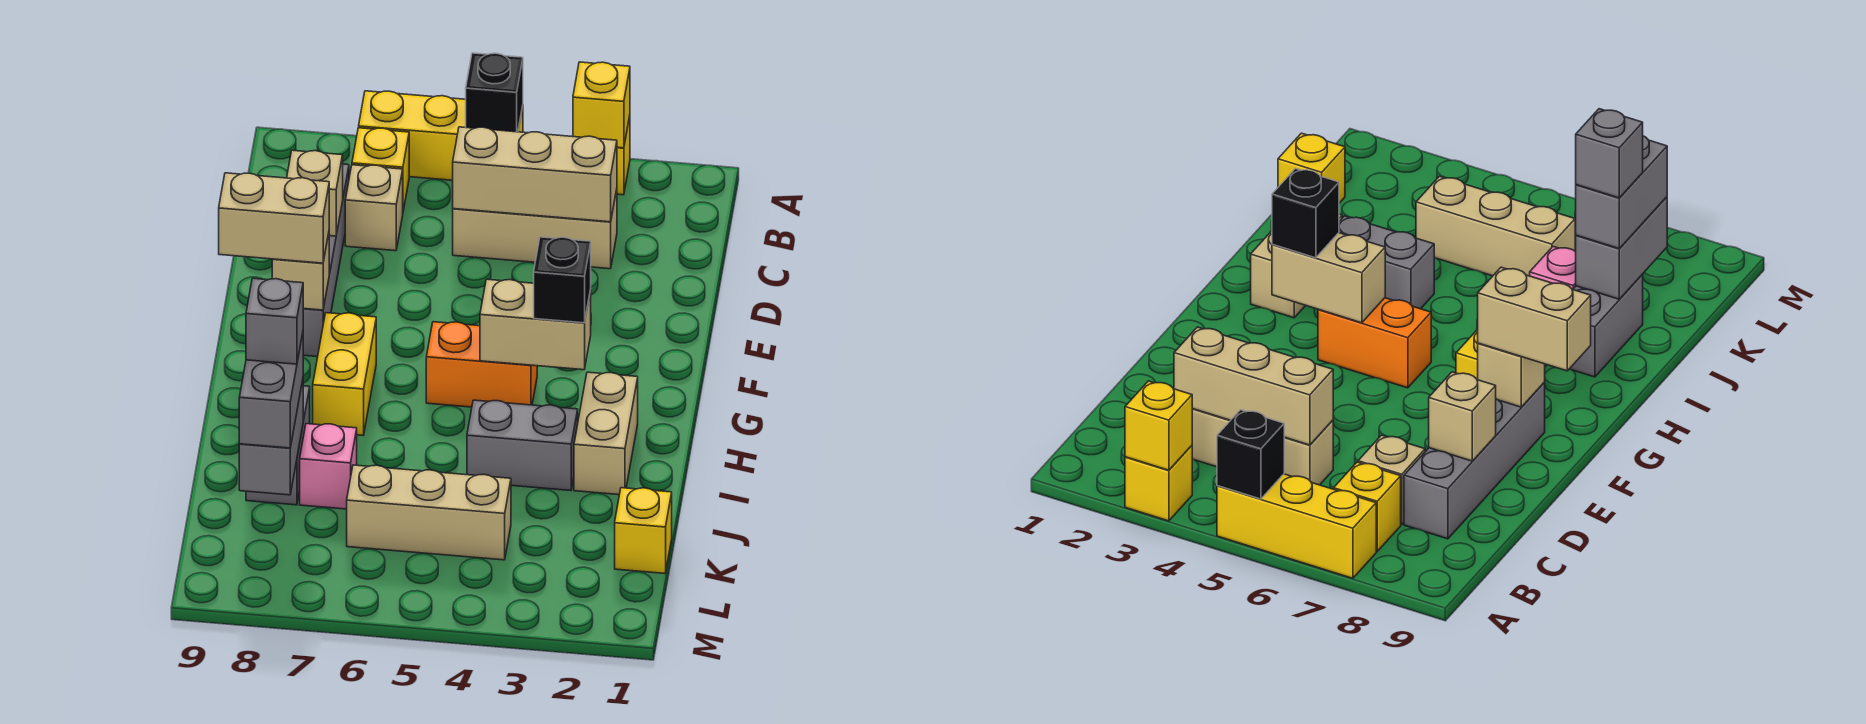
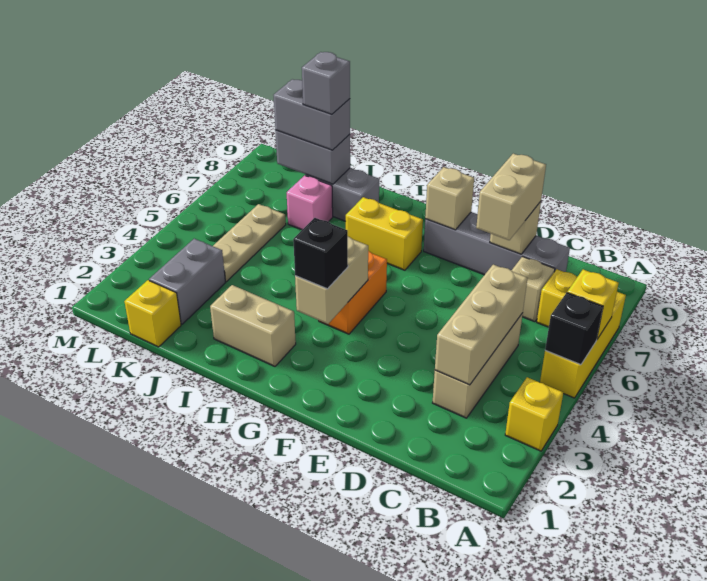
yellow brick A3 level 2 -> yellow brick A6 level 2
tan brick F8:F9 level 3 -> tan brick D7:D8 level 3
grey brick I3:I4 level 1 -> grey brick K2:K3 level 1
tan brick K4:K6 level 1 -> tan plate K4:K6 level 1

